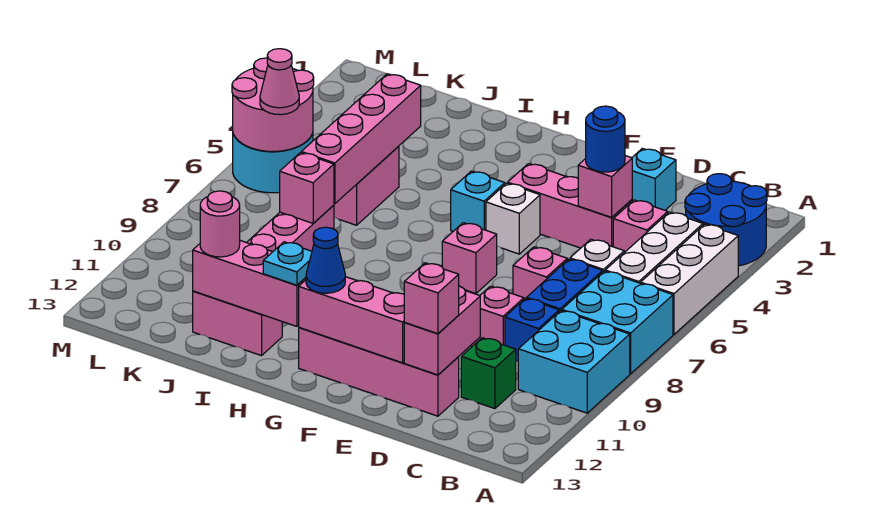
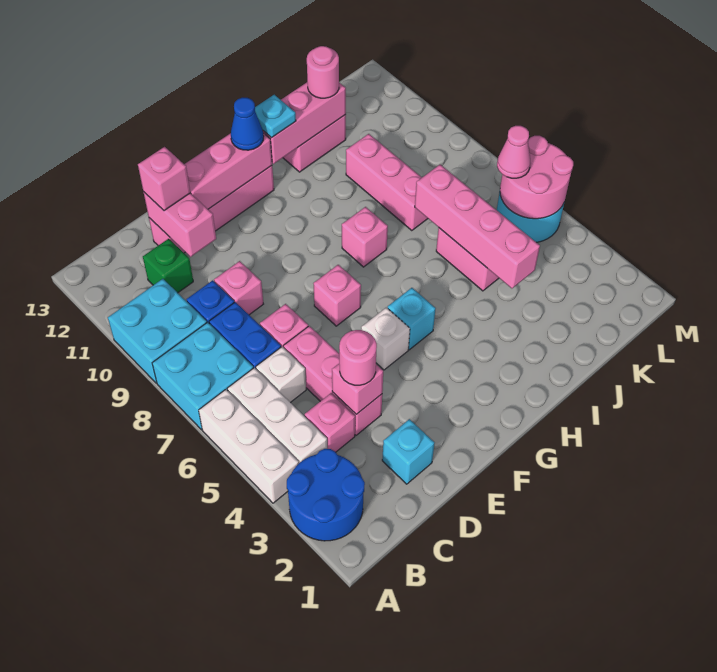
pink brick D4:F4 level 1 -> pink brick D4:D6 level 1
blue round brick D4 level 3 -> pink round brick D4 level 3
pink brick J8 level 2 -> pink brick H8 level 1

